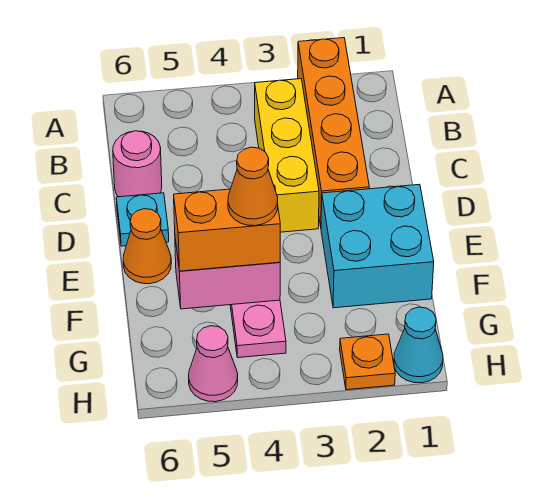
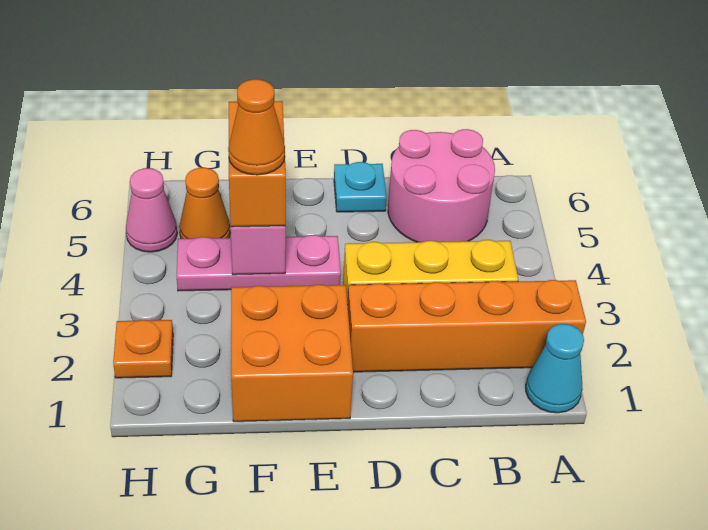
pink round brick C6 level 1 -> pink round brick B5:C6 level 1
cyan brick E1:F2 level 1 -> orange brick E1:F2 level 1
orange cone E6 level 1 -> orange cone G5 level 1
cyan cone H1 level 1 -> cyan cone A1 level 1

